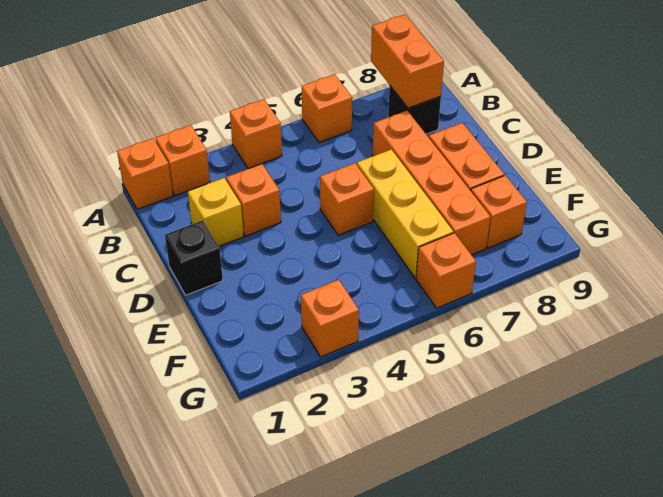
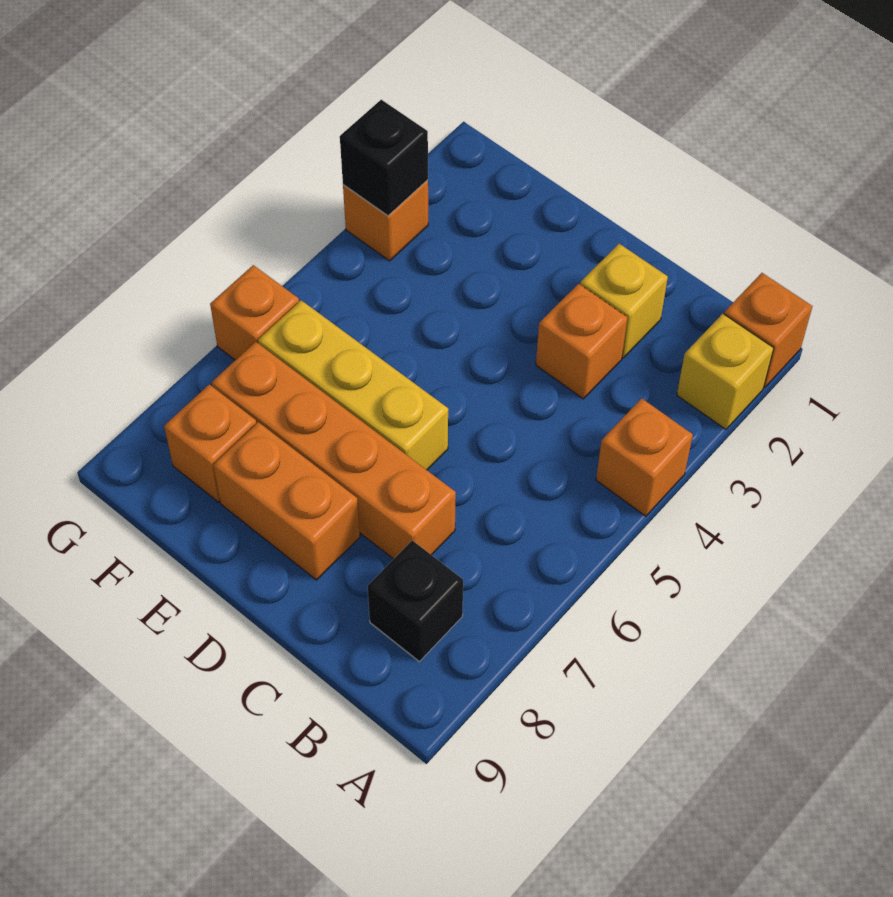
orange brick A2 level 1 -> yellow brick A2 level 1
orange brick A6 level 1 -> none
orange brick A8:B8 level 2 -> none
black brick D1 level 1 -> black brick G3 level 2
orange brick D5 level 1 -> none

